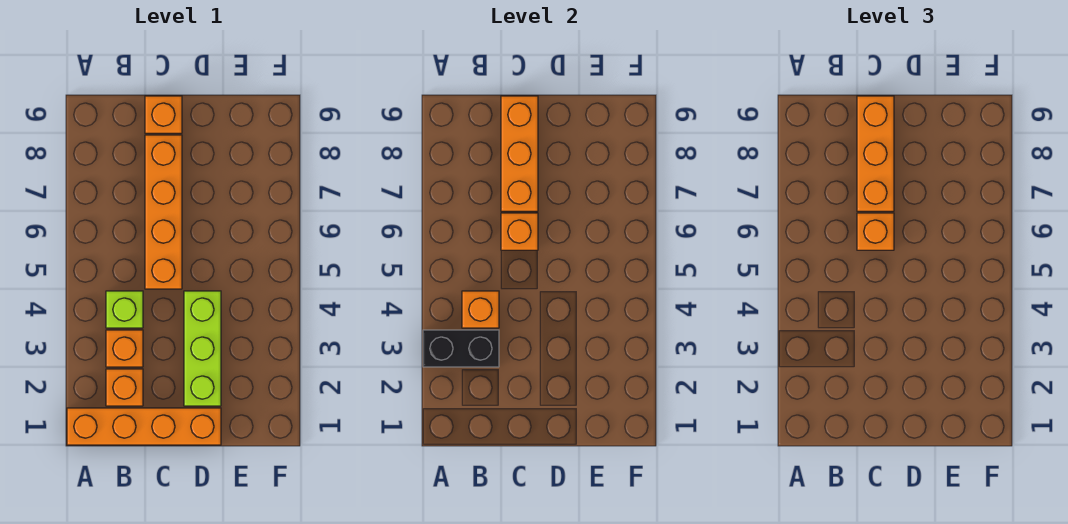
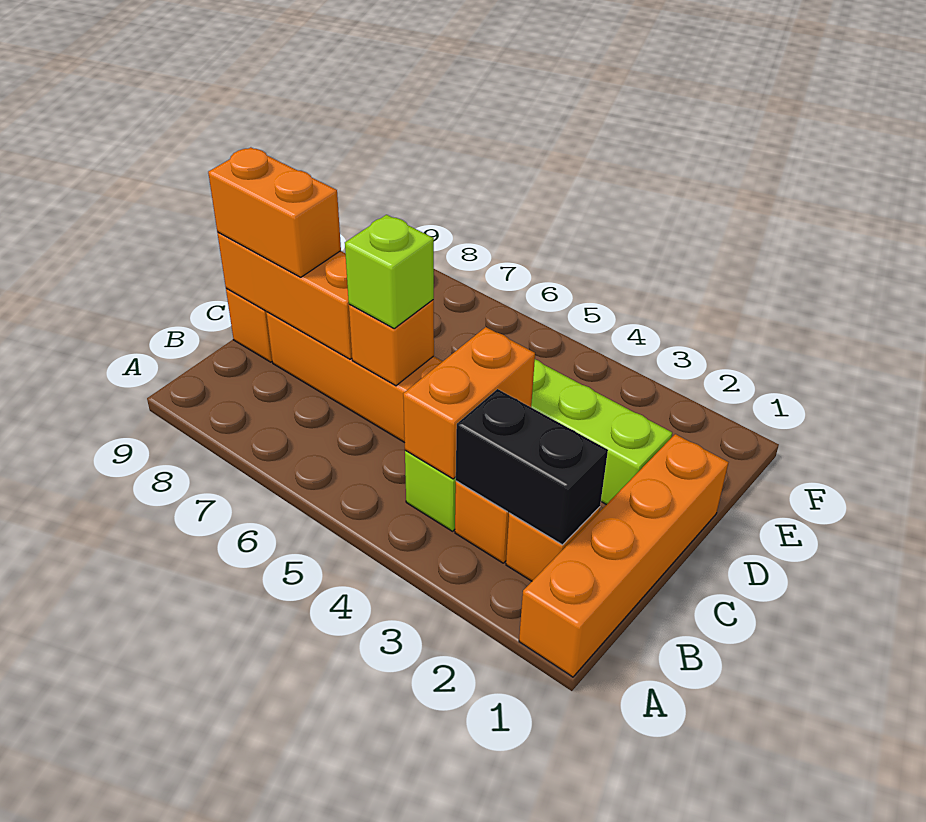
black brick A3:B3 level 2 -> black brick B2:B3 level 2
orange brick B4 level 2 -> orange brick B4:C4 level 2
orange brick C6 level 3 -> lime brick C6 level 3
orange brick C7:C9 level 3 -> orange brick C8:C9 level 3

